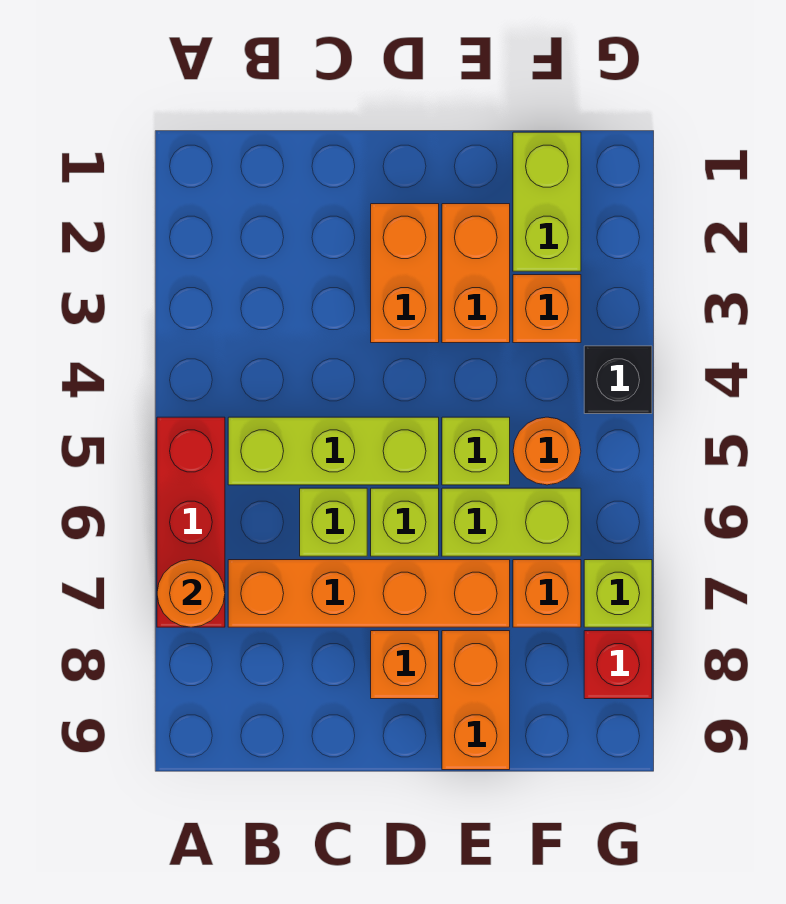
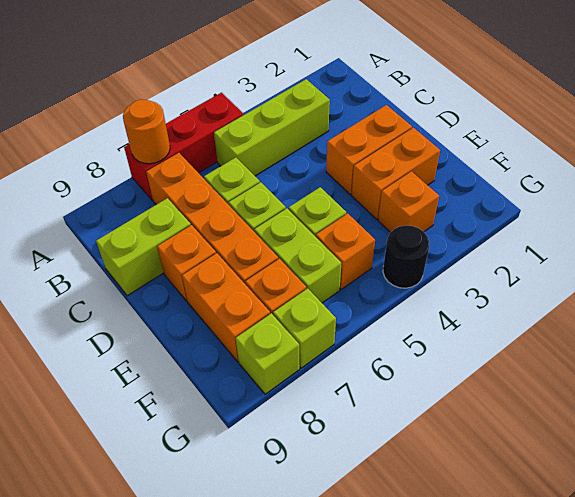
lime brick B5:D5 level 1 -> lime brick B3:B5 level 1
orange brick E8:E9 level 1 -> orange brick E8:F8 level 1
lime brick F1:F2 level 1 -> lime brick C8:C9 level 1
orange round brick F5 level 1 -> orange brick F5 level 1
black brick G4 level 1 -> black round brick G4 level 1
red brick G8 level 1 -> lime brick G8 level 1

